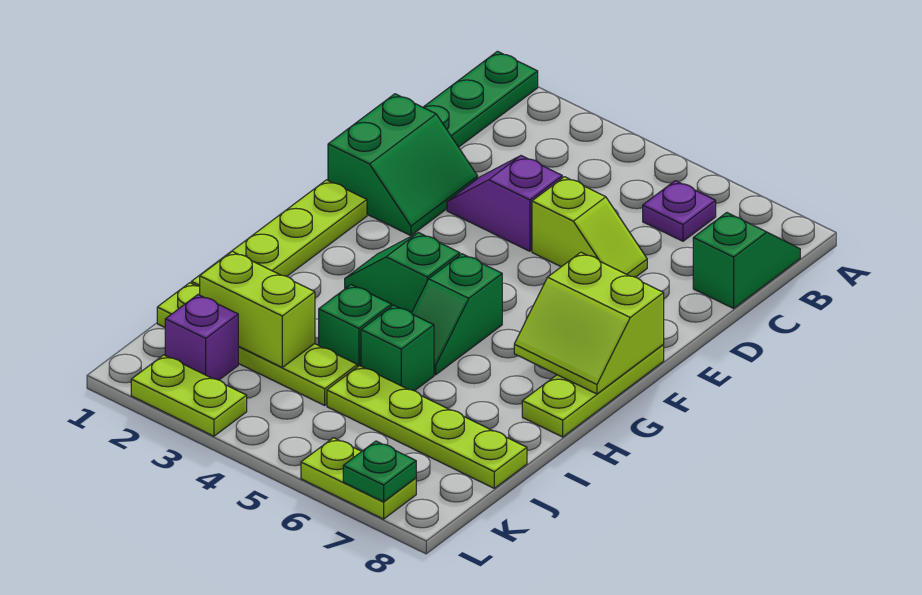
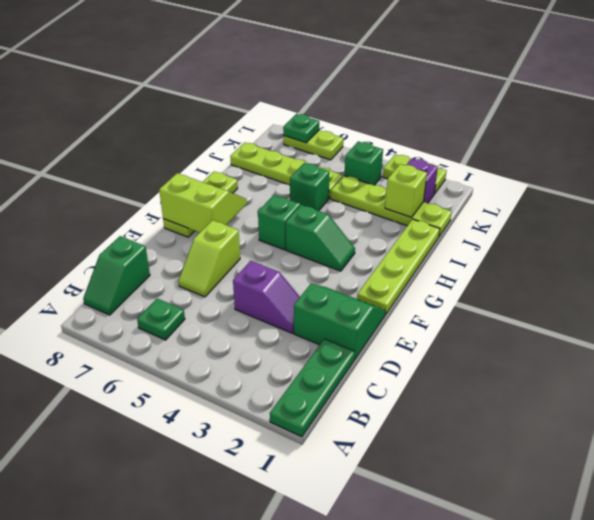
purple plate B6 level 1 -> green plate B6 level 1
green slope D1:E2 level 1 top 1 -> green slope D1:E2 level 1 top D
lime slope D5:D6 level 1 top 5 -> lime slope D6:E6 level 1 top E
green brick I4 level 1 -> green brick K4 level 1
lime brick J2:J3 level 2 -> lime brick J2 level 2

